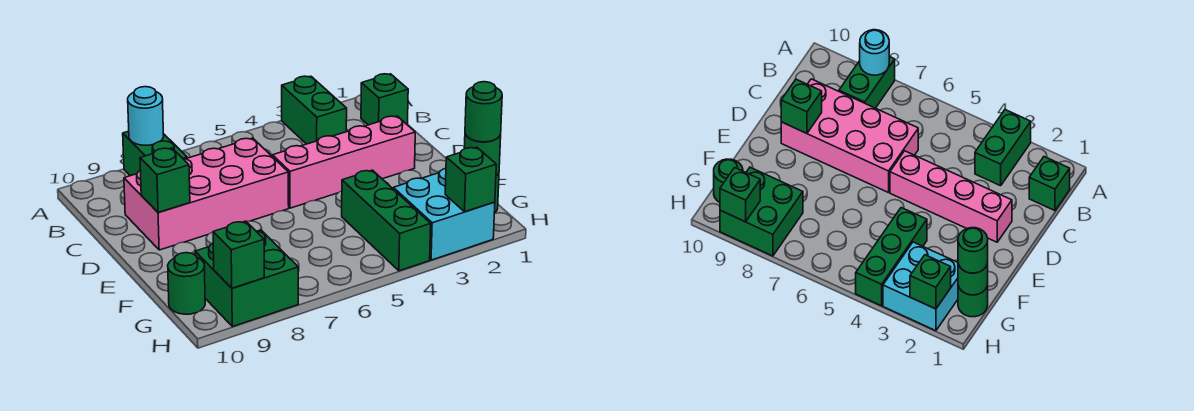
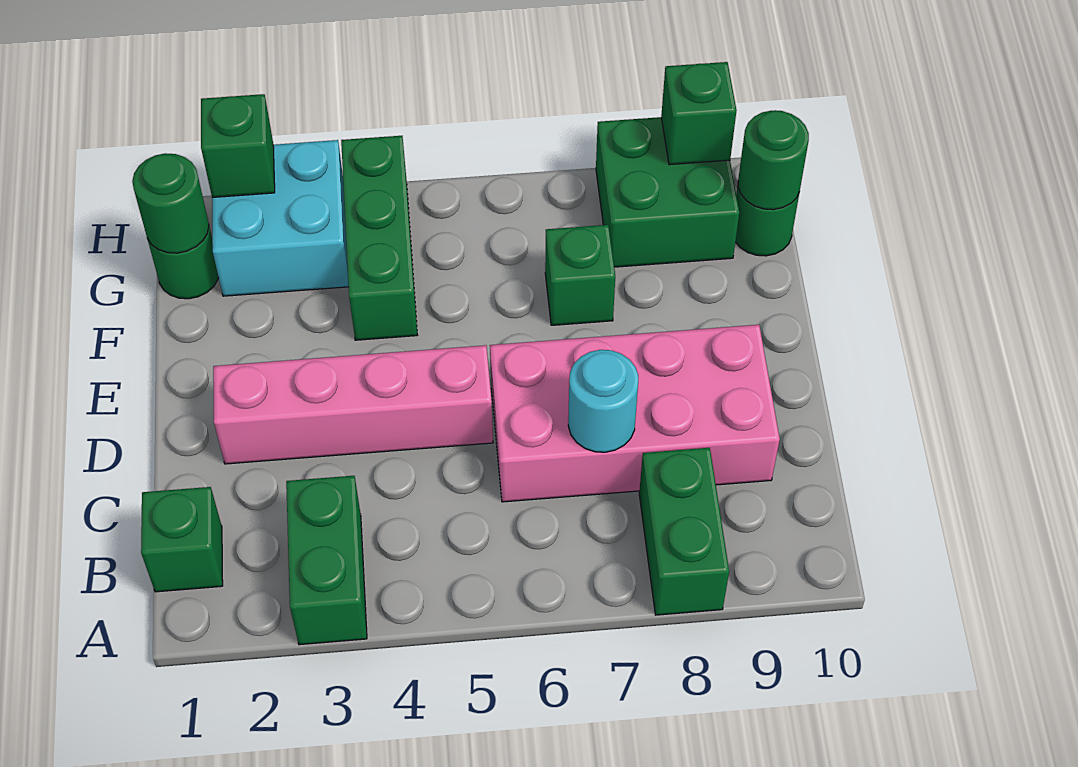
cyan round brick A8 level 2 -> cyan round brick C7 level 2
green brick D9 level 2 -> green brick F7 level 1
green round brick G1 level 3 -> green round brick G10 level 2

